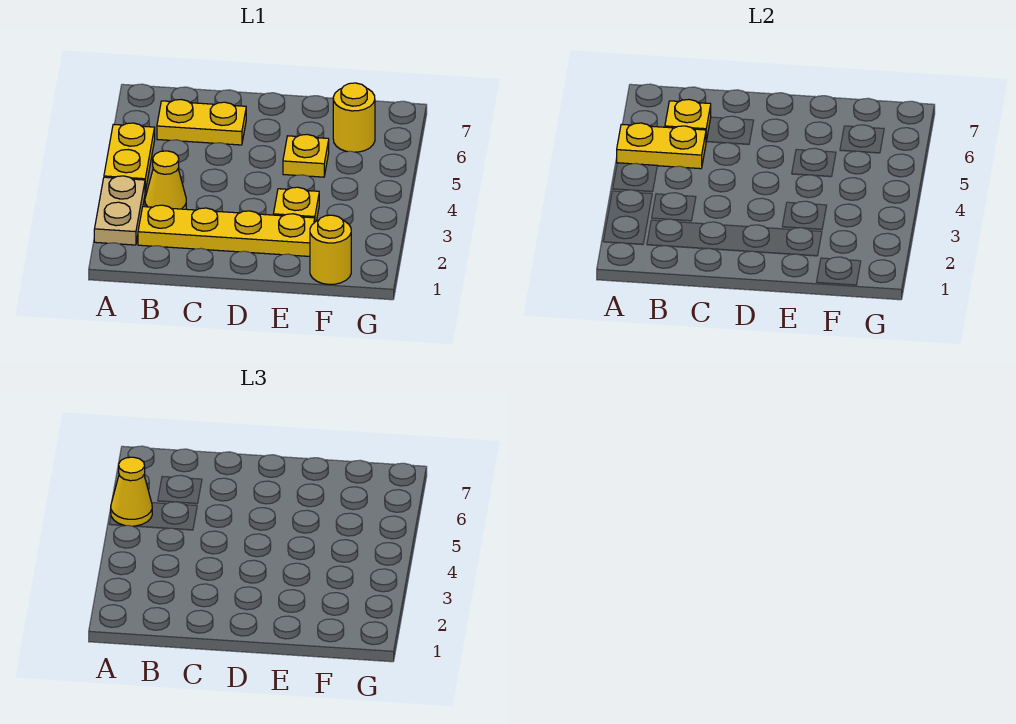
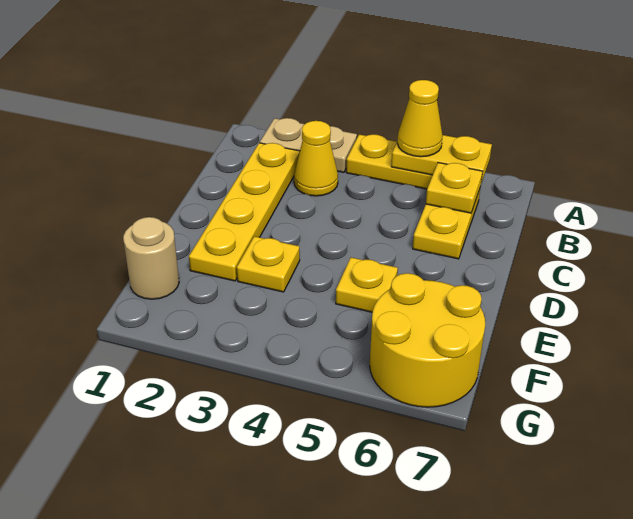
yellow plate A5:B5 level 2 -> yellow plate A5:A6 level 2
yellow round brick F1 level 1 -> tan round brick F1 level 1
yellow round brick F6 level 1 -> yellow round brick F6:G7 level 1

